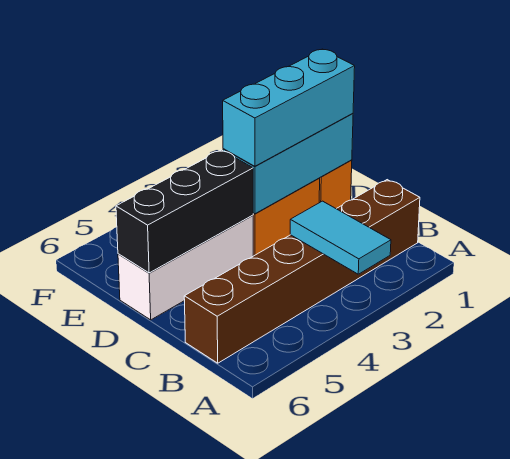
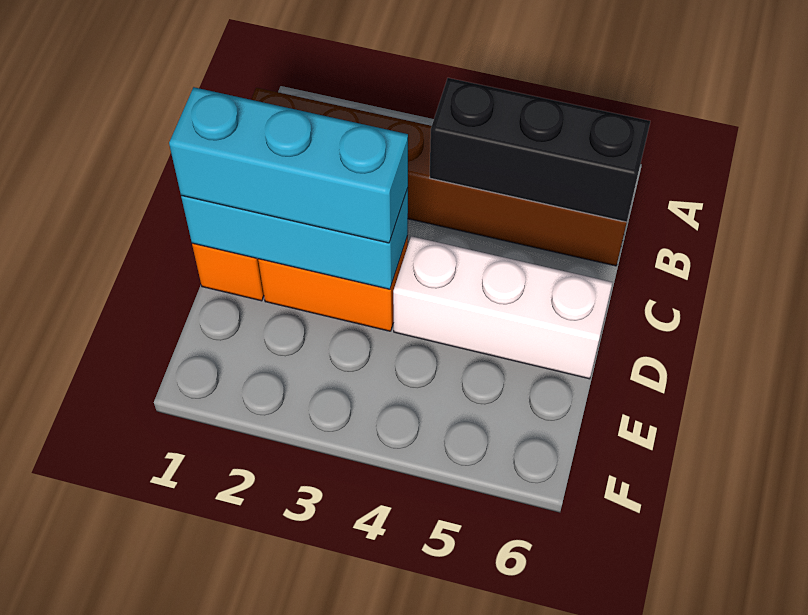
cyan tile A3:B3 level 2 -> none
black brick D4:D6 level 2 -> black brick B4:B6 level 2

